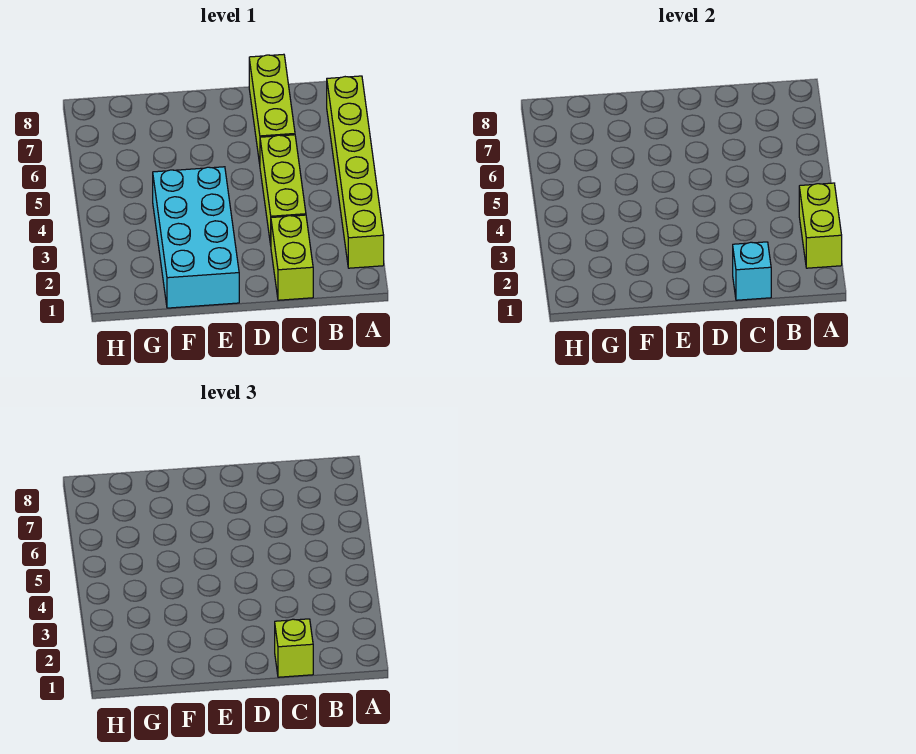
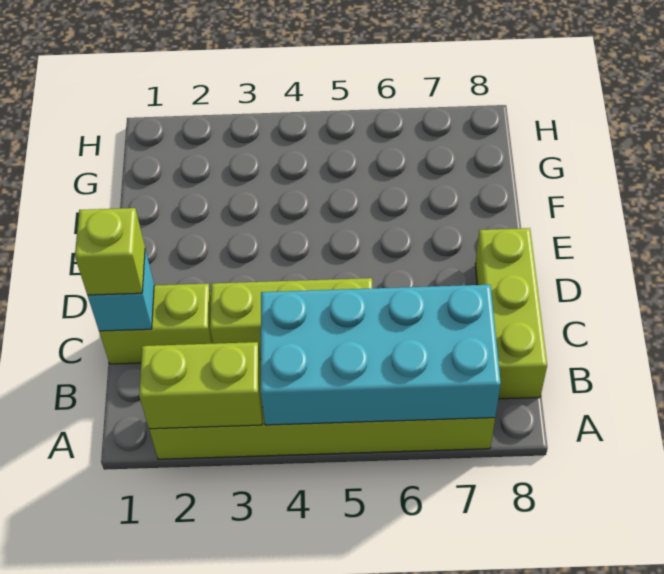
lime brick C6:C8 level 1 -> lime brick B8:D8 level 1
cyan brick E1:F4 level 1 -> cyan brick A4:B7 level 2

